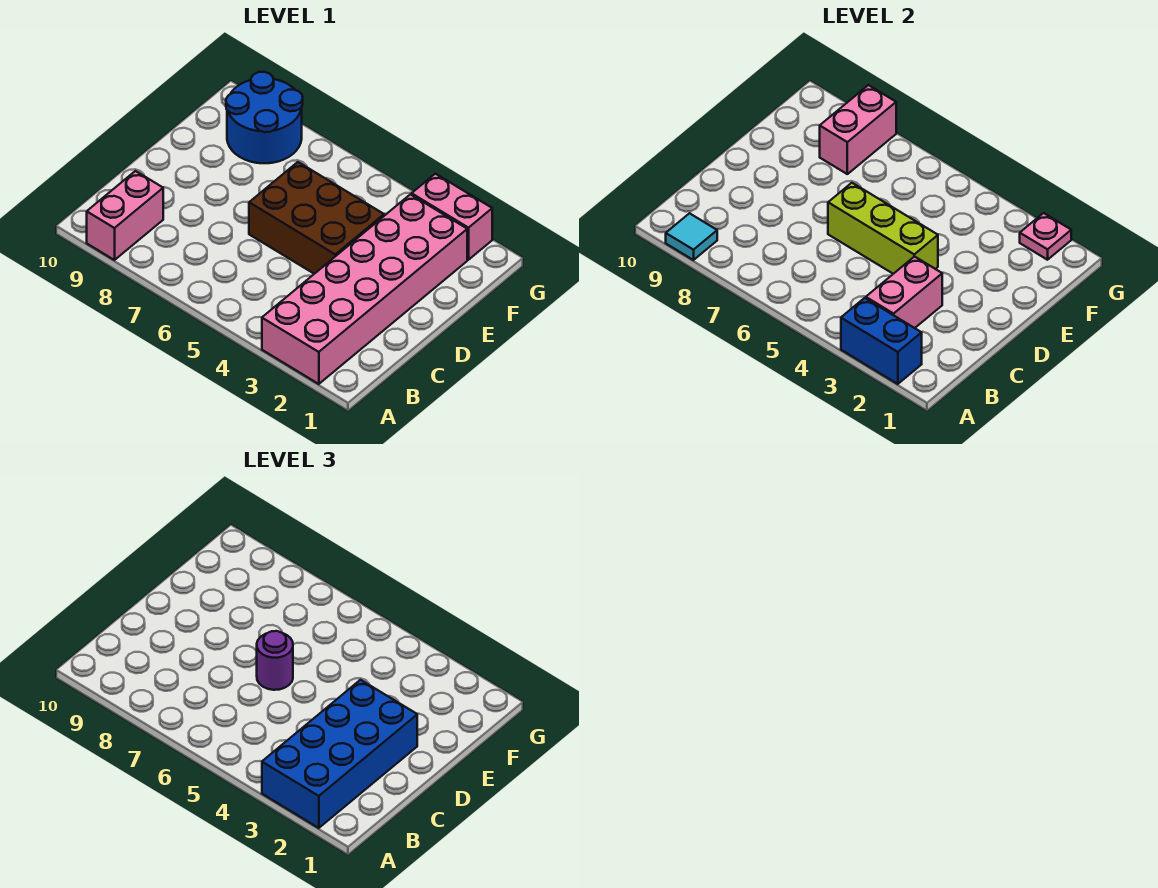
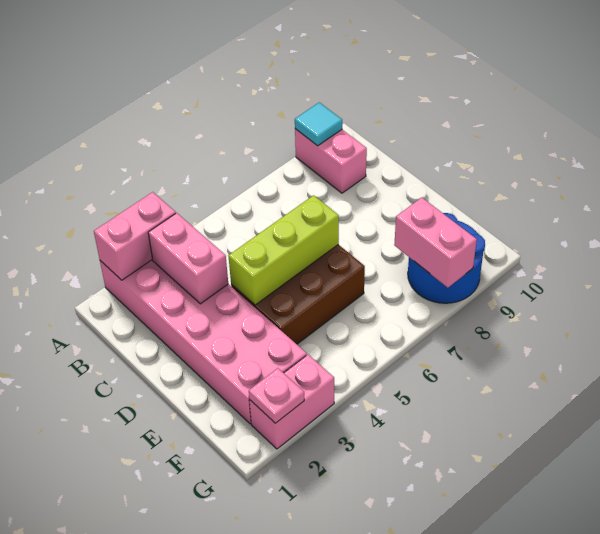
blue brick A2:A3 level 2 -> pink brick A2:A3 level 2
blue brick A2:D3 level 3 -> none
purple round brick D6 level 3 -> none

